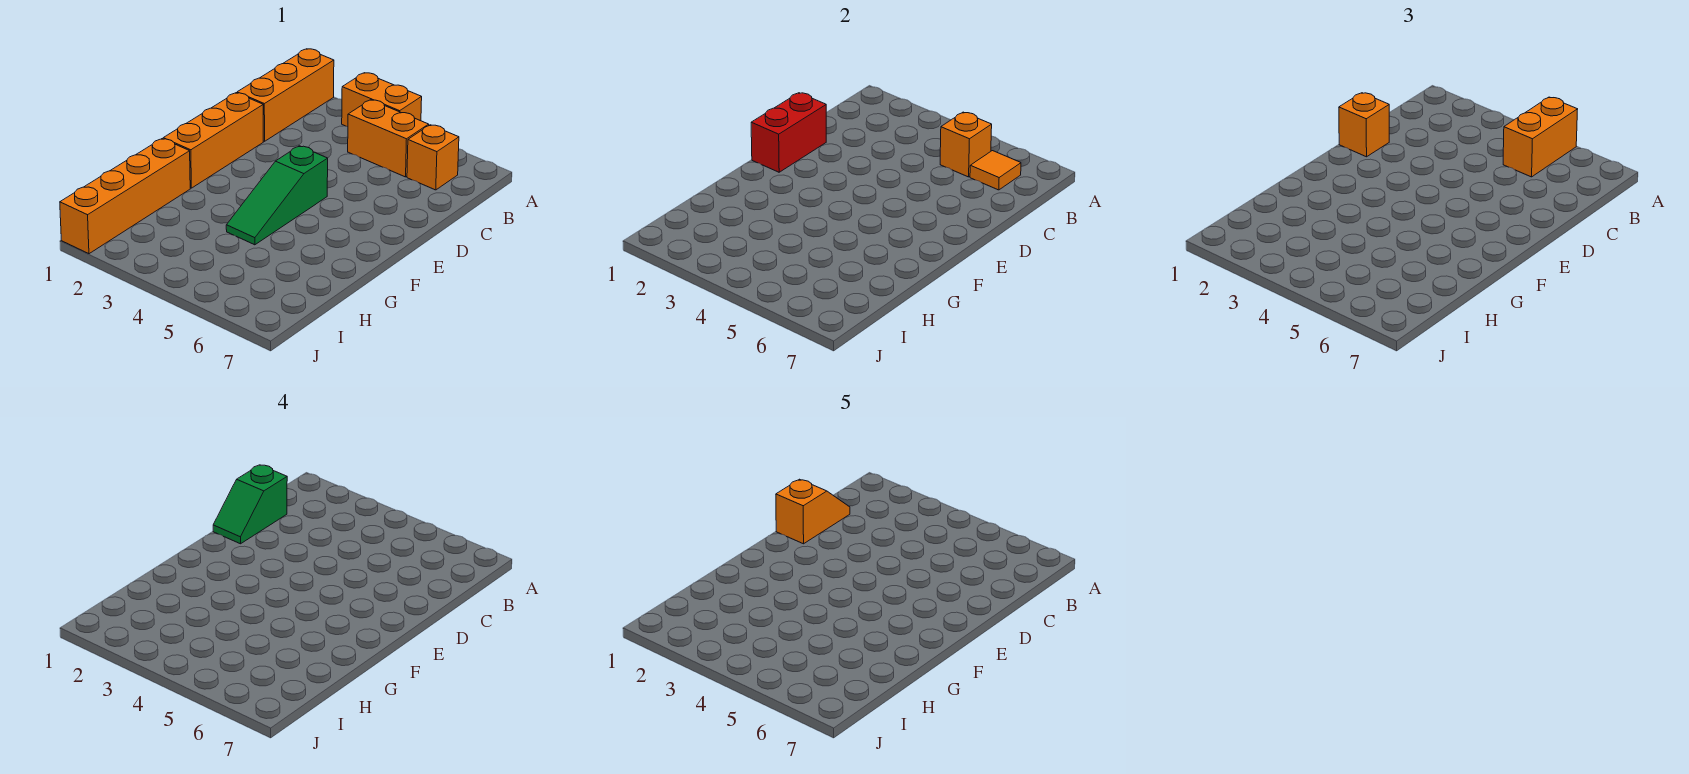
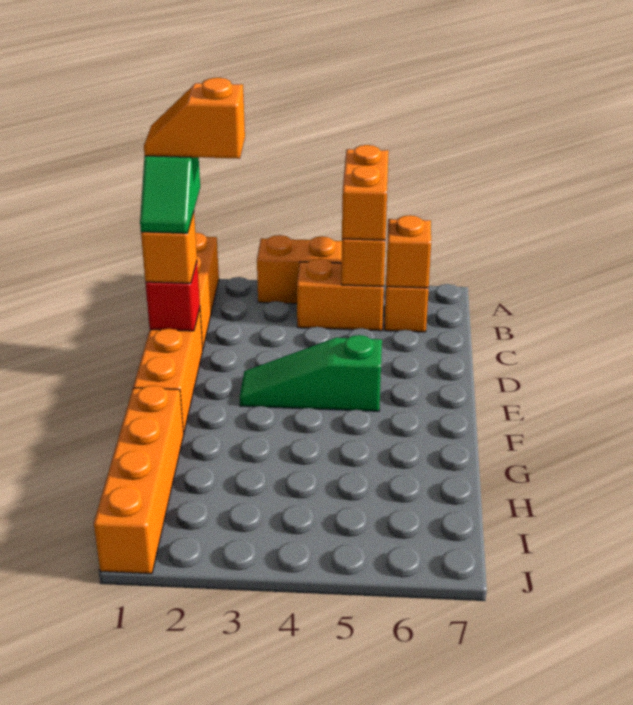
orange tile B6 level 2 -> orange brick B6 level 2
orange slope C1:D1 level 5 top D -> orange slope C1:C2 level 5 top 2
red brick D1:E1 level 2 -> red brick D1 level 2
green slope E4:G4 level 1 top E -> green slope E3:E5 level 1 top 5

